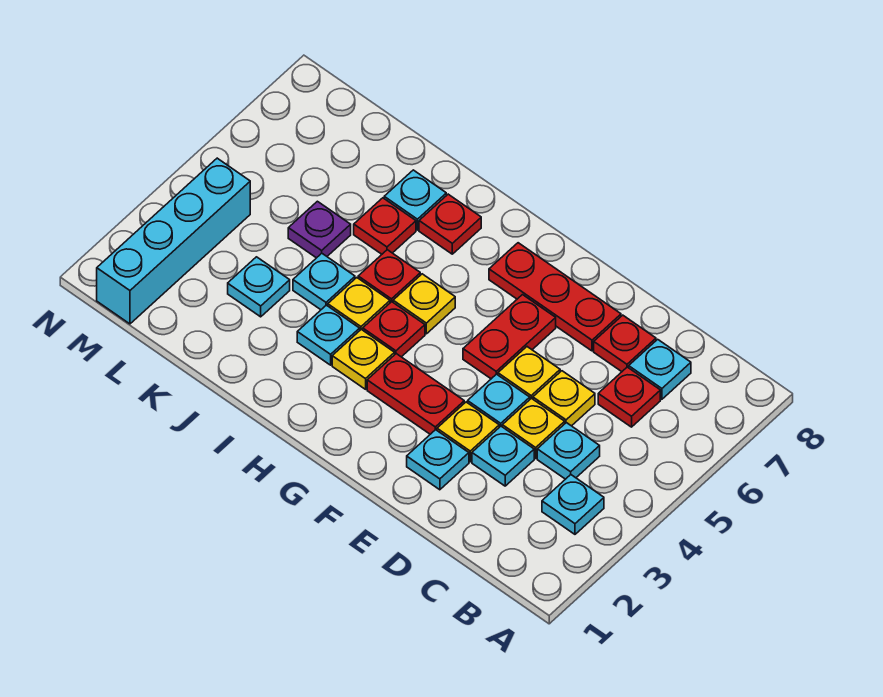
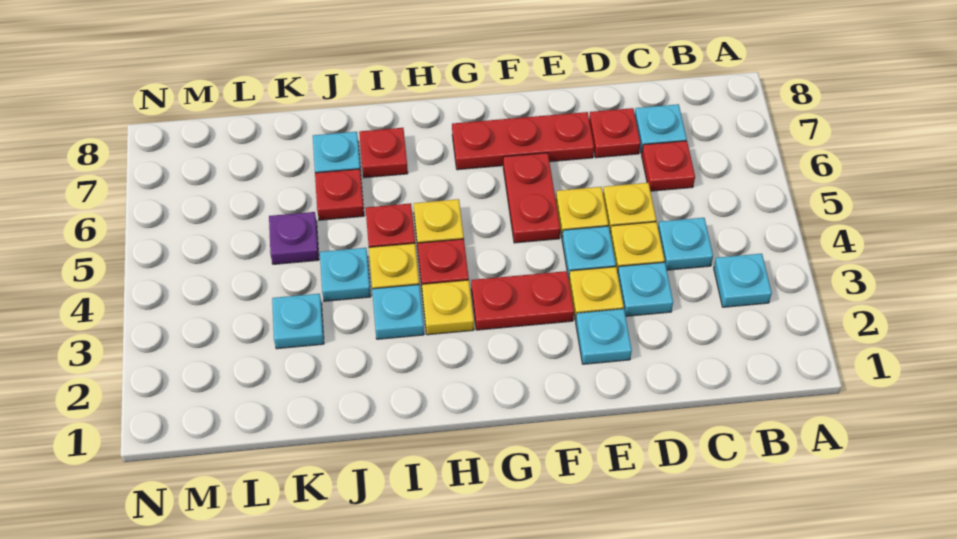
cyan brick M1:M4 level 1 -> none

